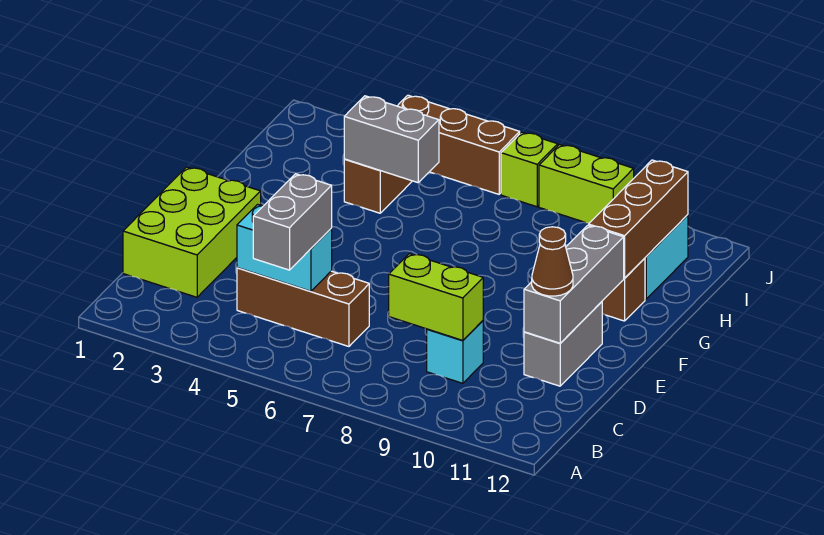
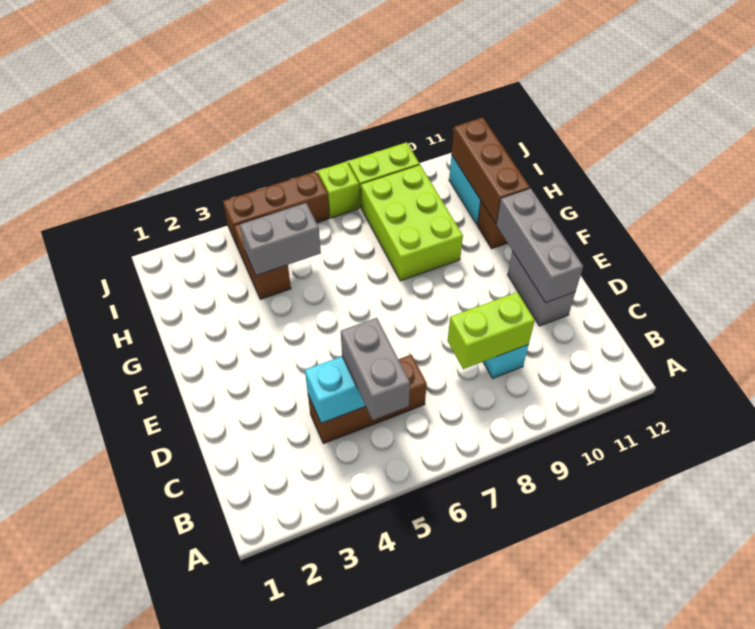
lime brick C1:E2 level 1 -> lime brick G8:I9 level 1
brown cone D11 level 3 -> none

